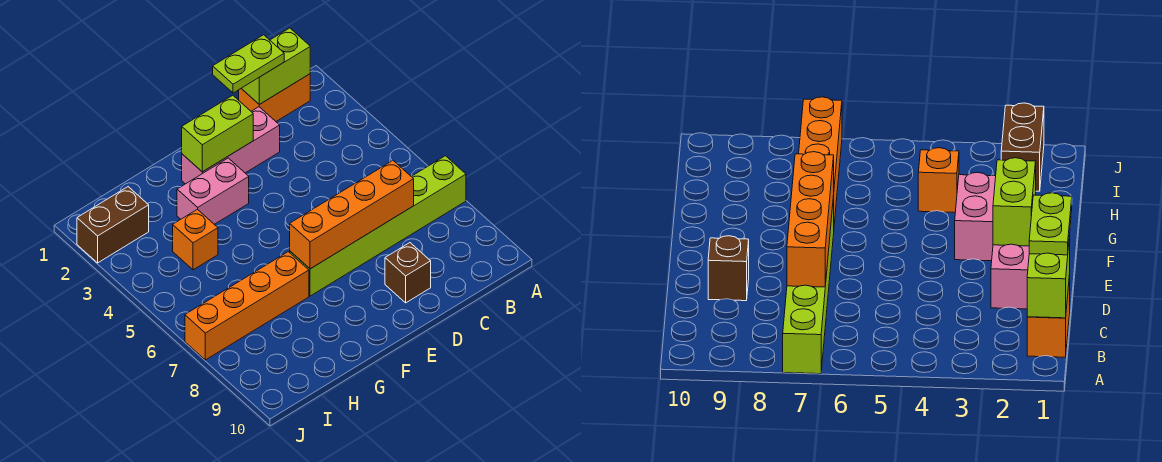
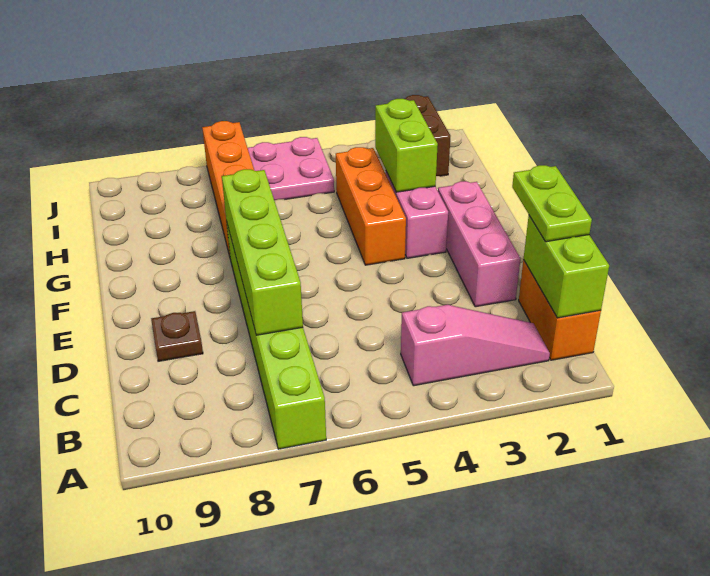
none -> pink slope B2:B4 level 1 top 4
orange brick C7:F7 level 2 -> lime brick C7:F7 level 2
brown brick D9 level 1 -> brown plate D9 level 1
lime brick E2:F2 level 2 -> lime brick G3:H3 level 2
orange brick H4 level 1 -> orange brick F4:H4 level 1
none -> pink plate I5:J6 level 1

